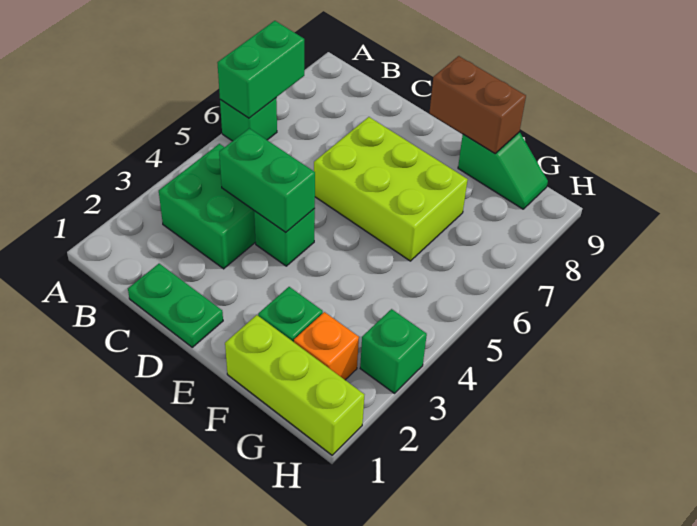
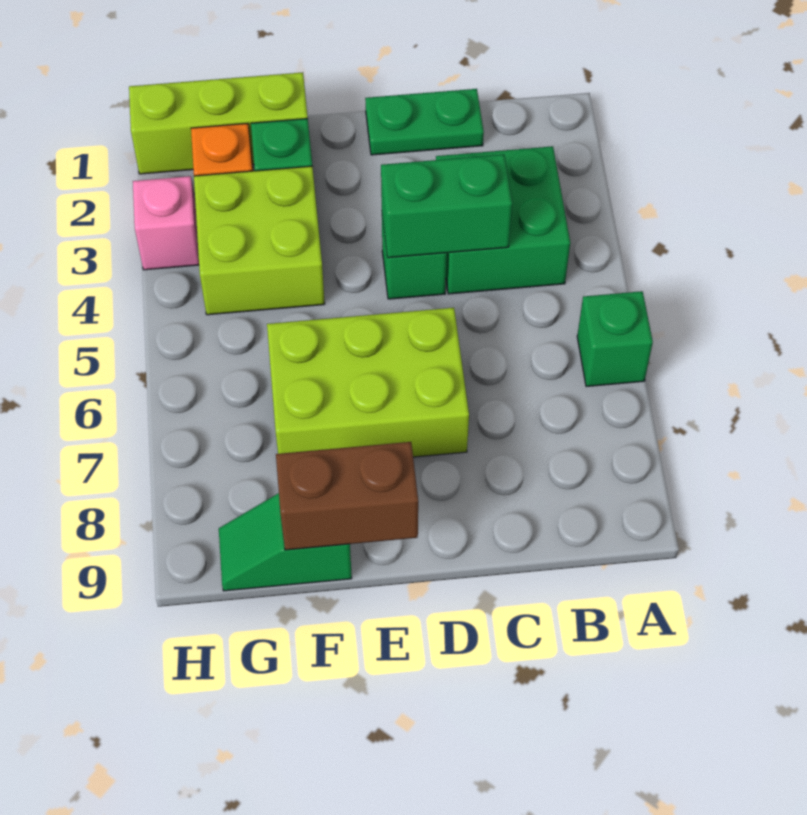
green brick A6:A7 level 2 -> none
none -> lime brick F3:G4 level 1
green brick H3 level 1 -> pink brick H3 level 1

